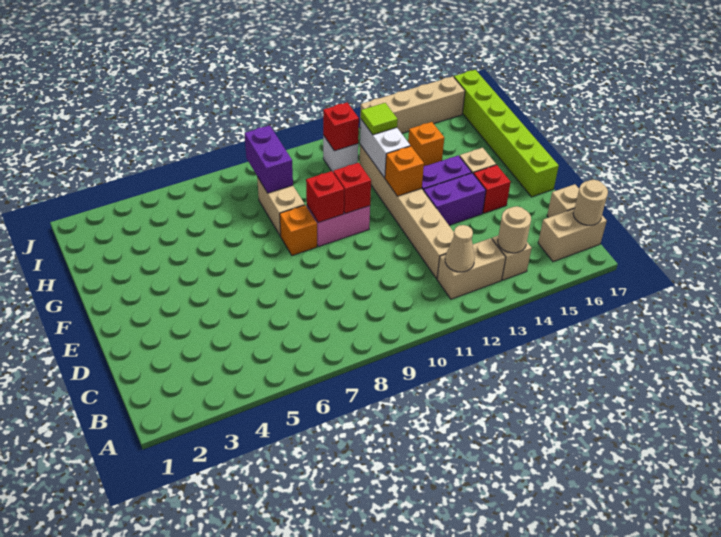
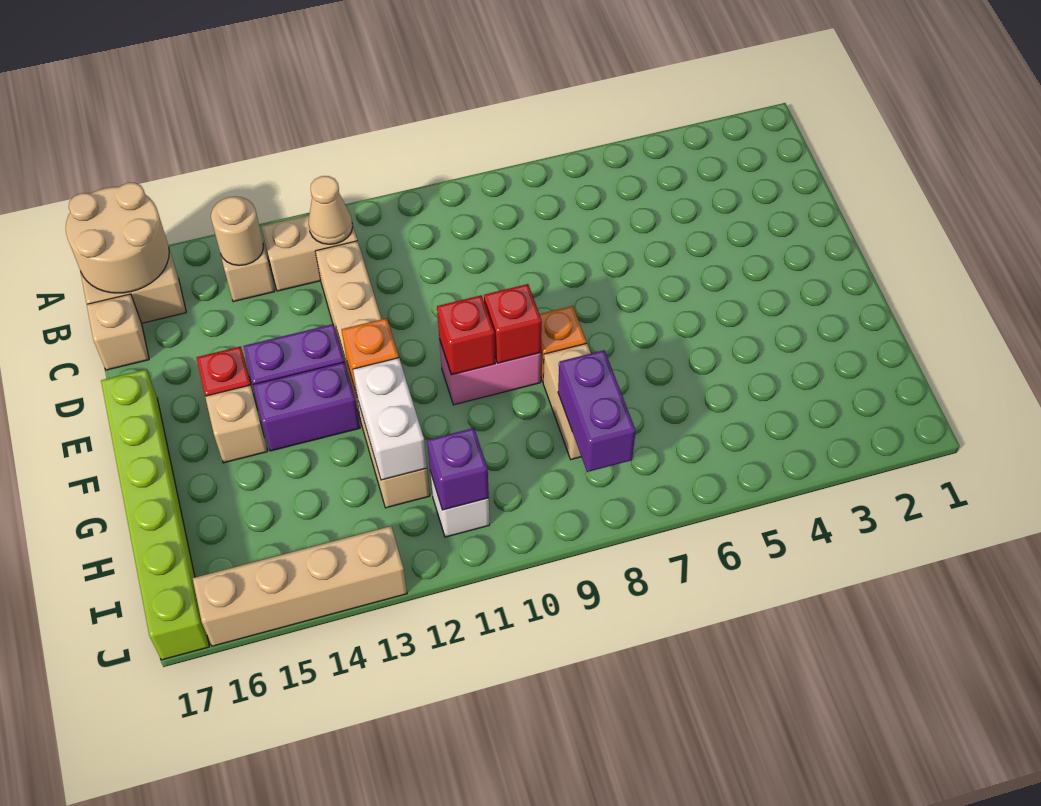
tan round brick B17 level 2 -> tan round brick A16:B17 level 2
lime tile H12 level 3 -> none
orange brick H14 level 1 -> none
red brick I11 level 2 -> purple brick I11 level 2

